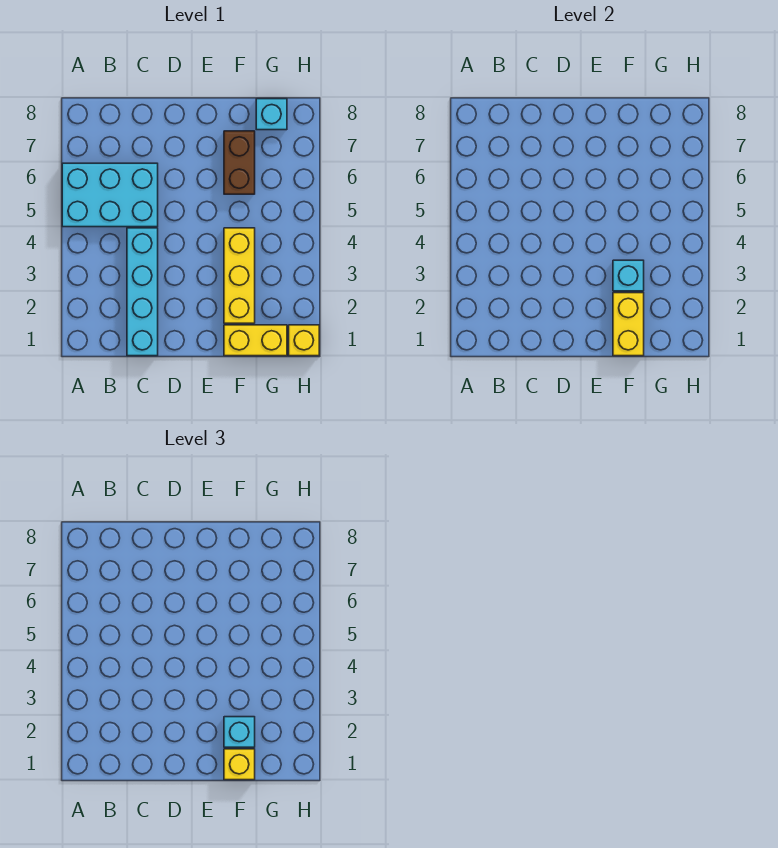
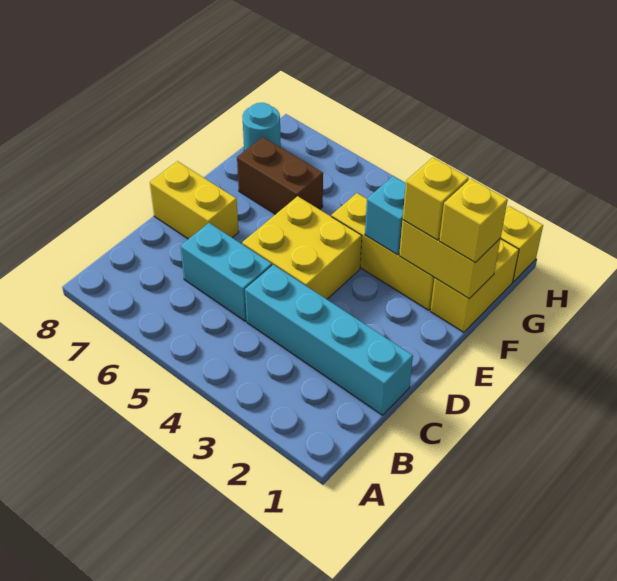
cyan brick A5:C6 level 1 -> cyan brick C5:C6 level 1
none -> yellow brick D4:E5 level 1
none -> yellow brick D7:D8 level 1
cyan brick F2 level 3 -> yellow brick F2 level 3
cyan brick G8 level 1 -> cyan round brick G8 level 1

